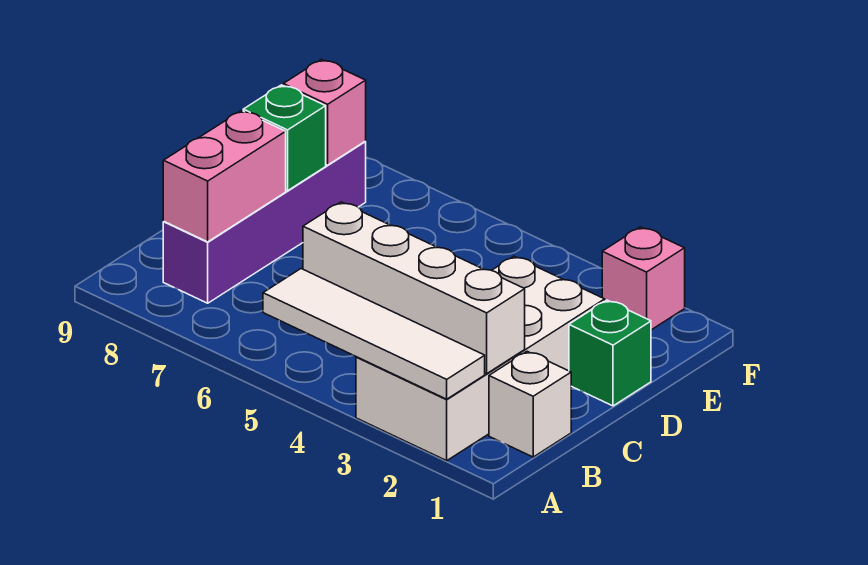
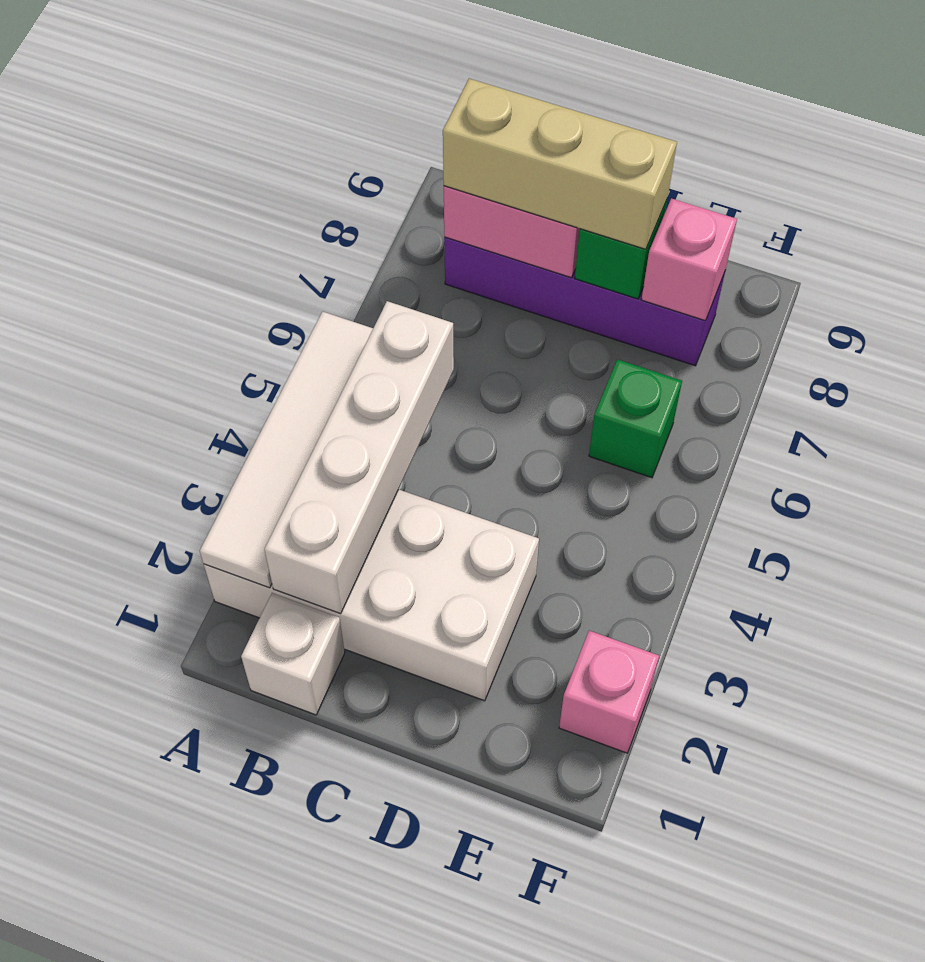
none -> tan brick B8:D8 level 3
green brick D1 level 1 -> green brick E6 level 1

